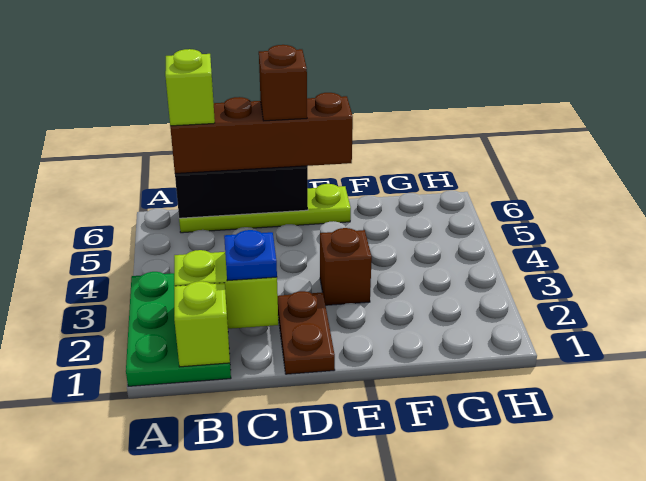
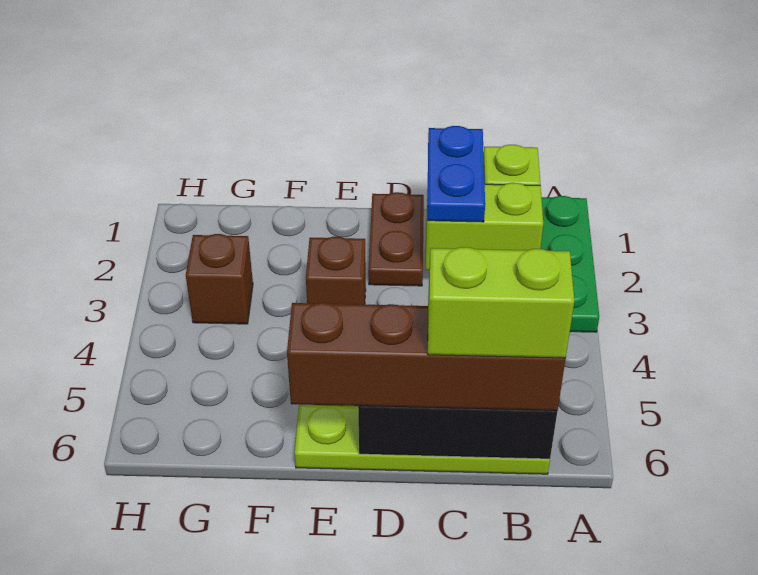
lime brick B6 level 4 -> lime brick B6:C6 level 4
blue plate C2 level 3 -> blue plate C1:C2 level 3
brown brick D6 level 4 -> brown brick G3 level 1

